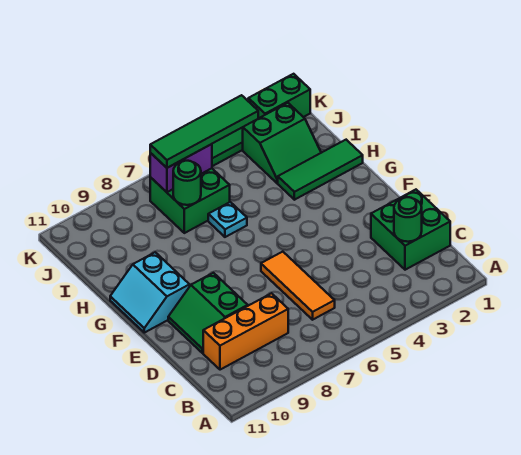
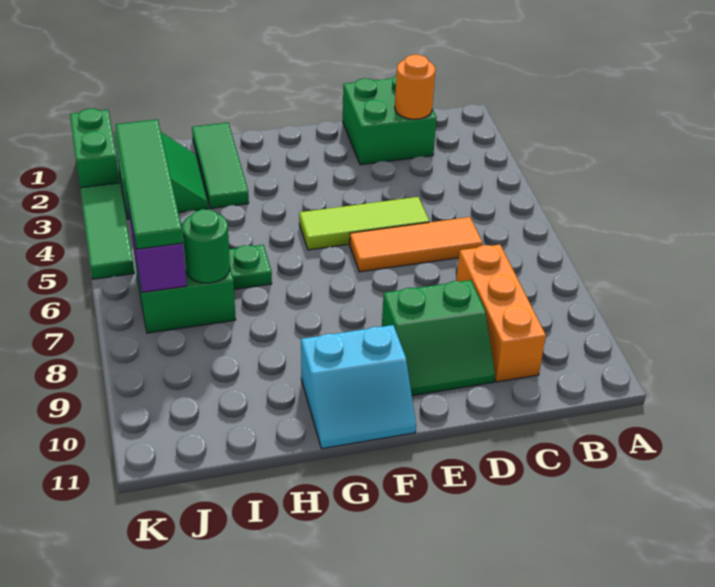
green round brick C2 level 2 -> orange round brick C2 level 2
none -> lime tile D5:F5 level 1
cyan plate H6 level 1 -> green plate H6 level 1

